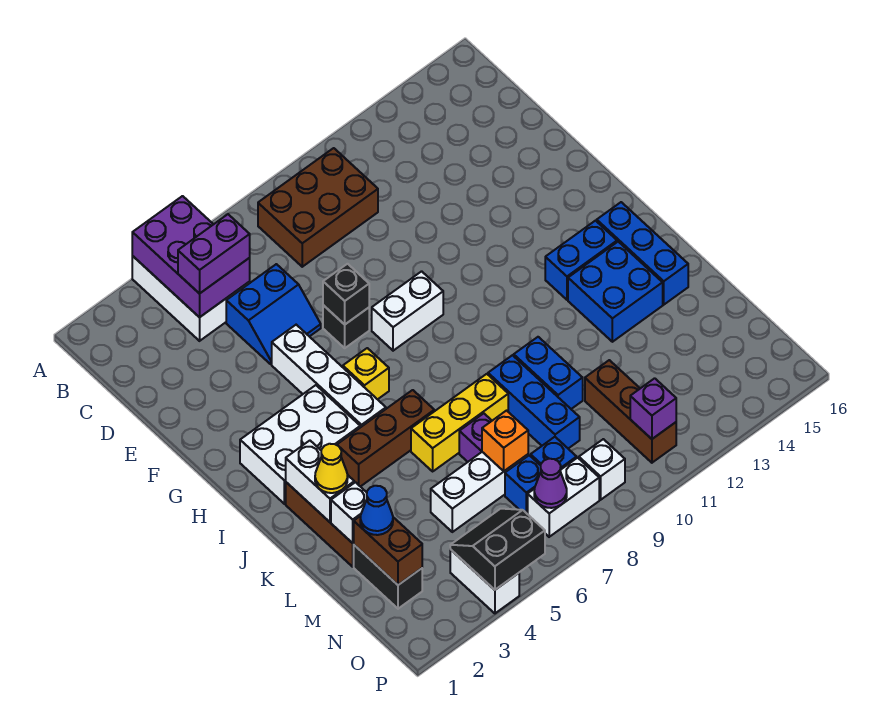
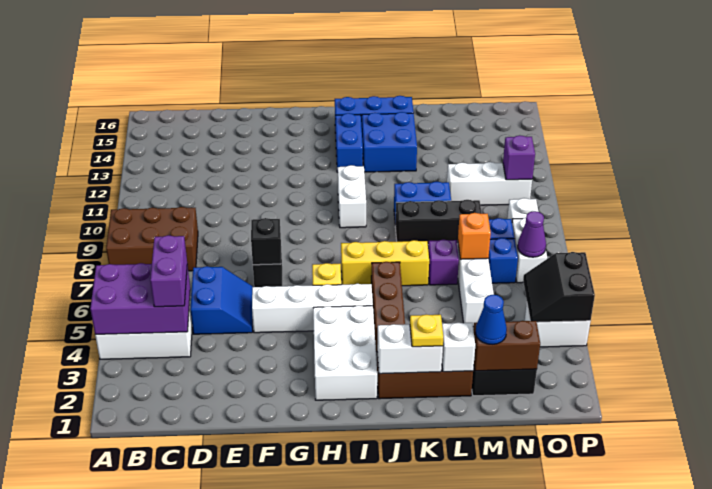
brown brick B8:C10 level 1 -> brown brick A8:C9 level 1
white brick G8:G9 level 1 -> white brick I10:I11 level 1
yellow cone K2 level 3 -> yellow plate K2 level 3
yellow brick K6:K8 level 1 -> yellow brick I7:K7 level 1
blue brick K9:M9 level 1 -> black brick K9:M9 level 1
brown brick M11:O11 level 1 -> white brick M11:O11 level 1

